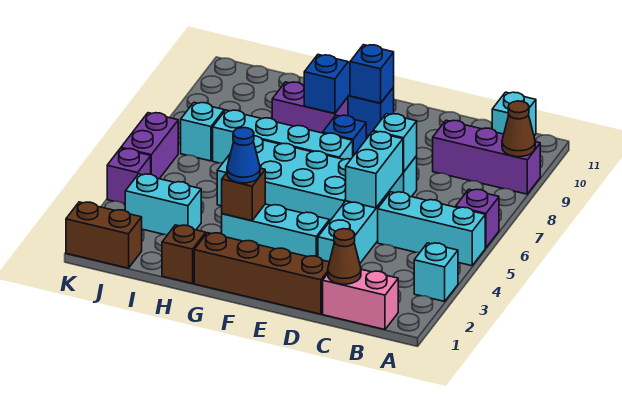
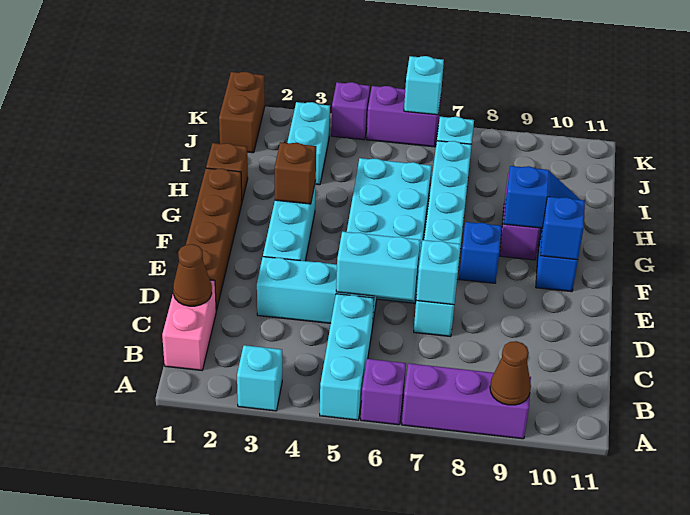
purple brick A9:C9 level 1 -> purple brick A7:A9 level 1
cyan brick B11 level 1 -> cyan brick K6 level 2
blue cone G3 level 3 -> none

